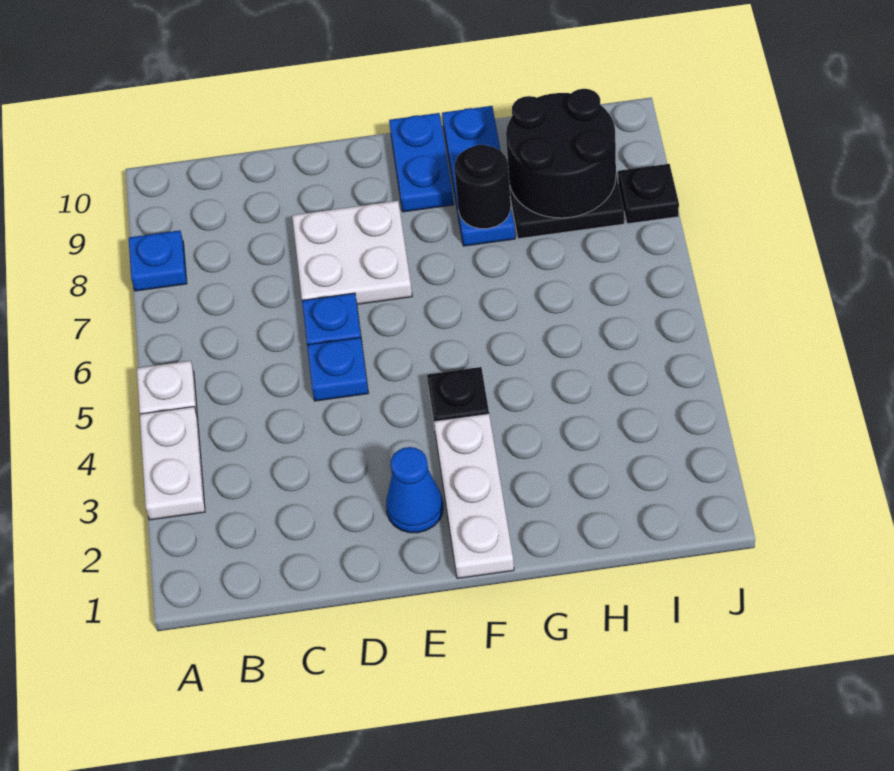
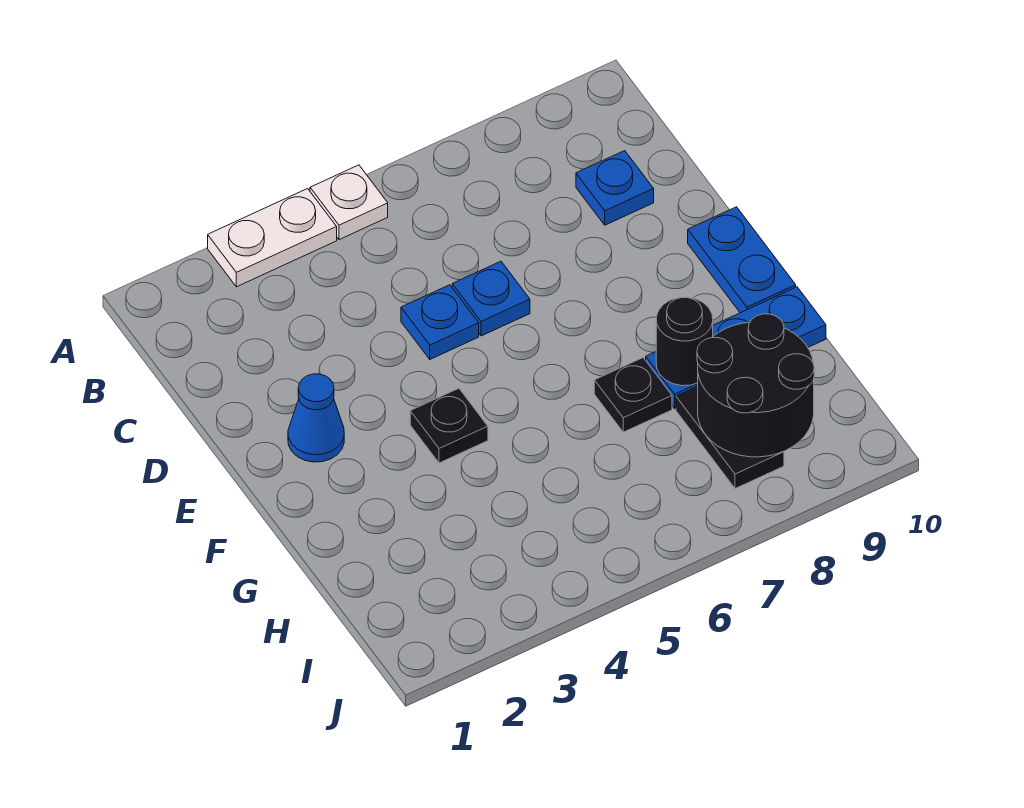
blue plate A8 level 1 -> blue plate C9 level 1
white plate D7:E8 level 1 -> none
white plate F1:F3 level 1 -> none
blue plate F9:F10 level 1 -> blue plate E10:F10 level 1
black plate J8 level 1 -> black plate G7 level 1

